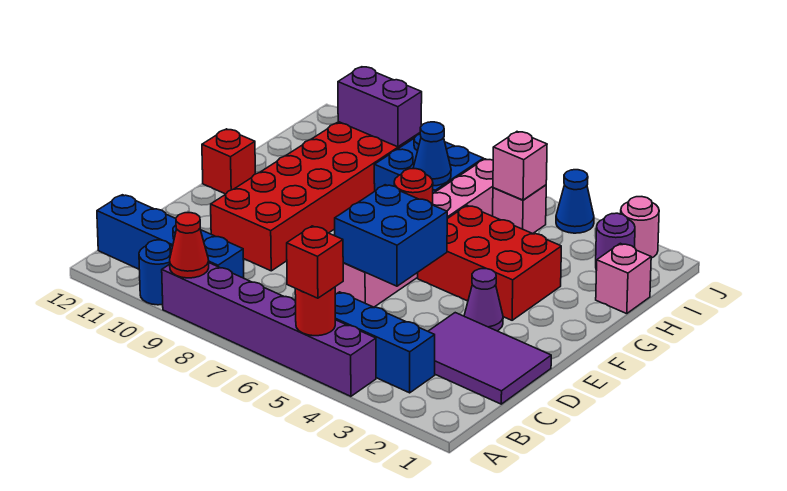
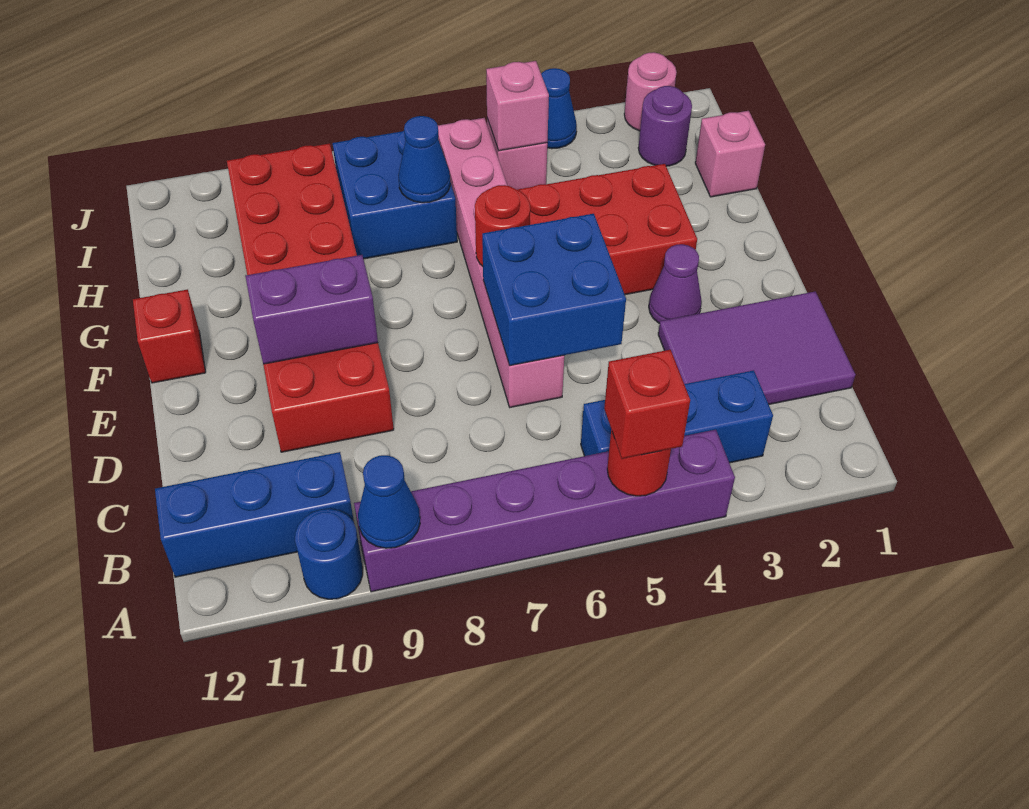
red cone A9 level 2 -> blue cone A9 level 2
blue brick B9:B12 level 1 -> blue brick B10:B12 level 1
purple brick I9:I10 level 2 -> purple brick E9:E10 level 2

